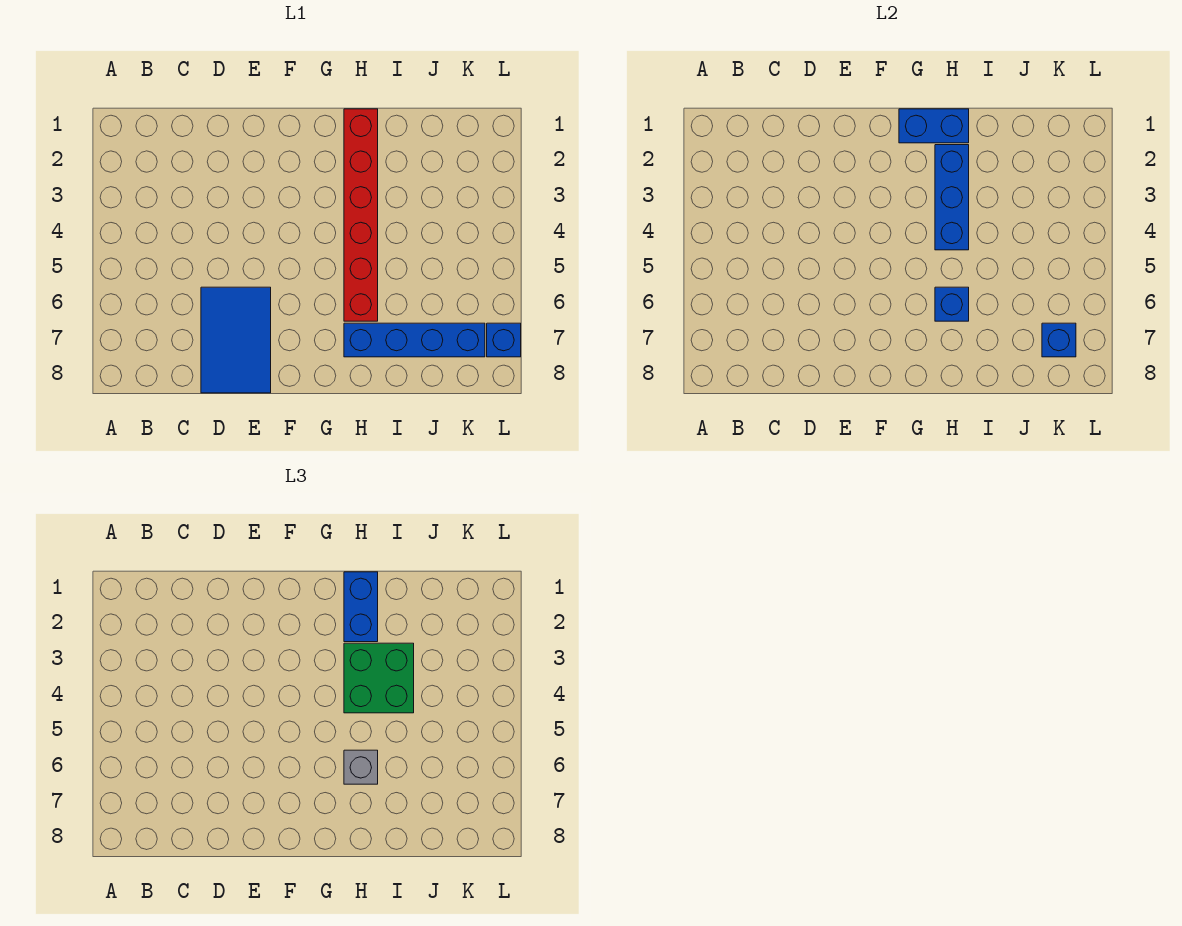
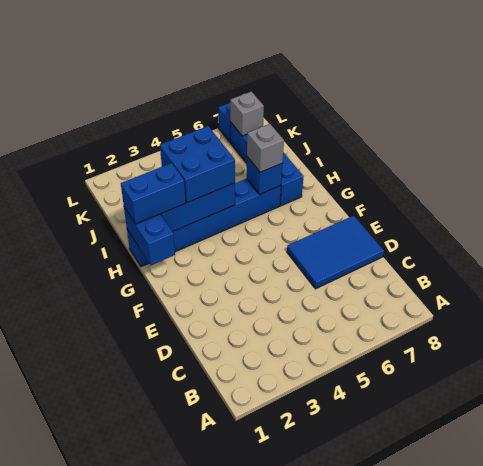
red brick H1:H6 level 1 -> blue brick H1:H6 level 1
green brick H3:I4 level 3 -> blue brick H3:I4 level 3
blue brick K7 level 2 -> grey brick K7 level 2

